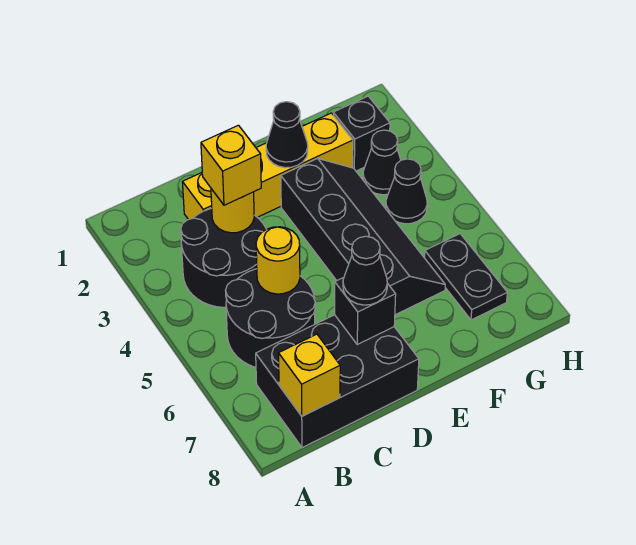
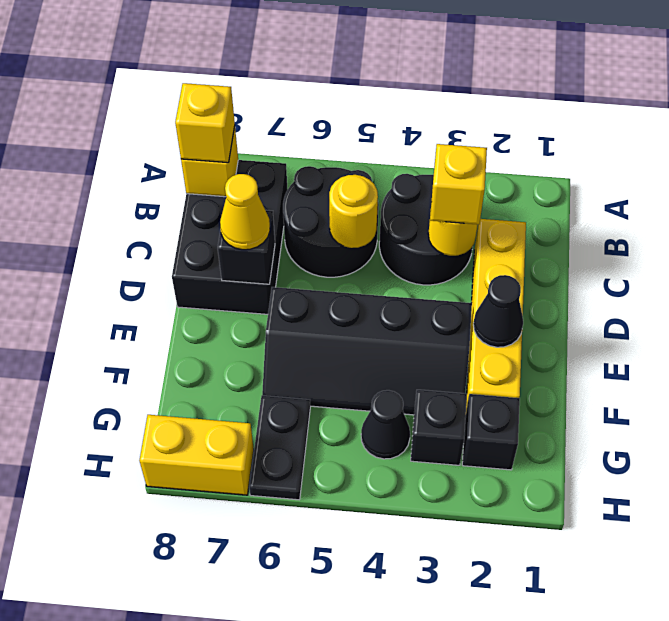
none -> yellow brick B8 level 3
black cone D7 level 3 -> yellow cone D7 level 3
black cone G3 level 1 -> black brick G3 level 1
black plate G6:G7 level 1 -> black plate G6:H6 level 1
none -> yellow brick H7:H8 level 1

